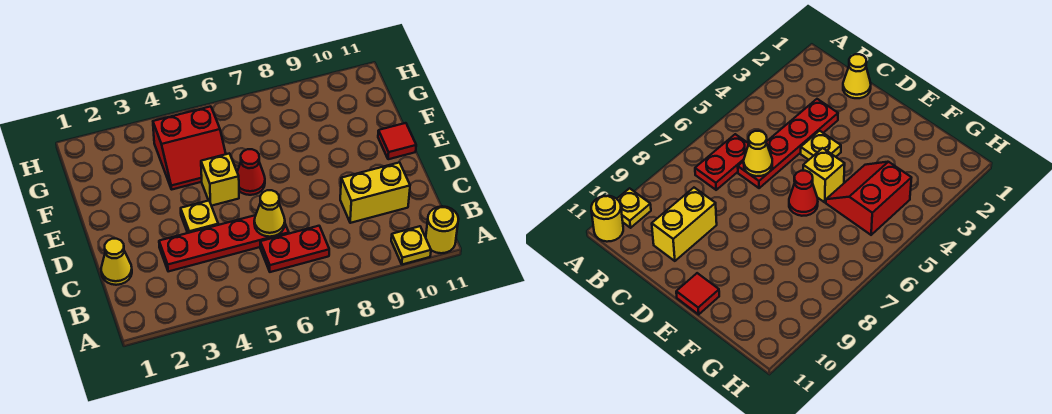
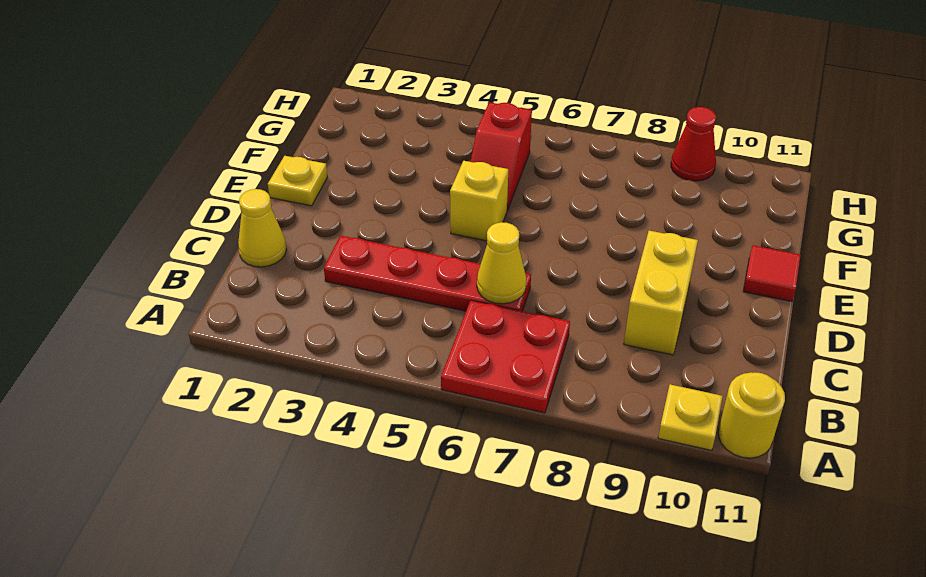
red plate B6:B7 level 1 -> red plate A6:B7 level 1
yellow brick C9:C10 level 1 -> yellow brick C9:D9 level 1
yellow plate D4 level 1 -> yellow plate E1 level 1
red cone E6 level 1 -> red cone H9 level 1
red slope F4:G5 level 1 top G -> red slope F5:G5 level 1 top G

